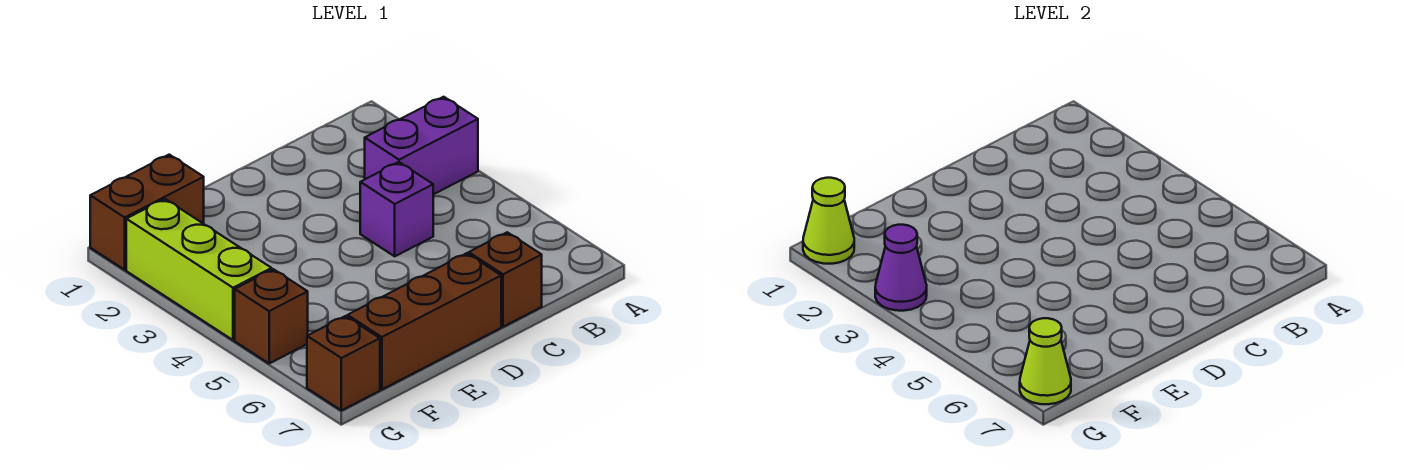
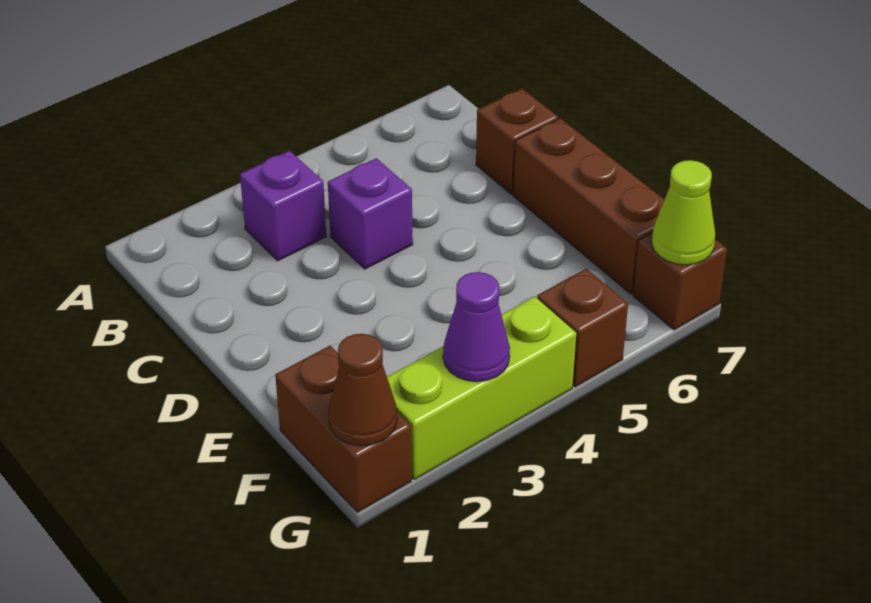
purple brick A3:B3 level 1 -> purple brick B3 level 1
lime cone G1 level 2 -> brown cone G1 level 2

